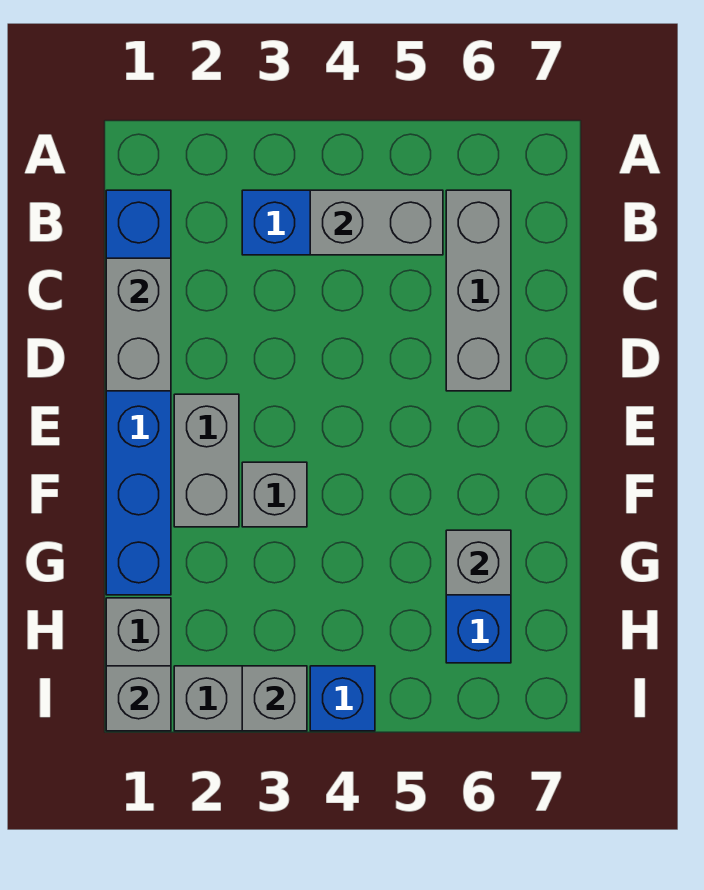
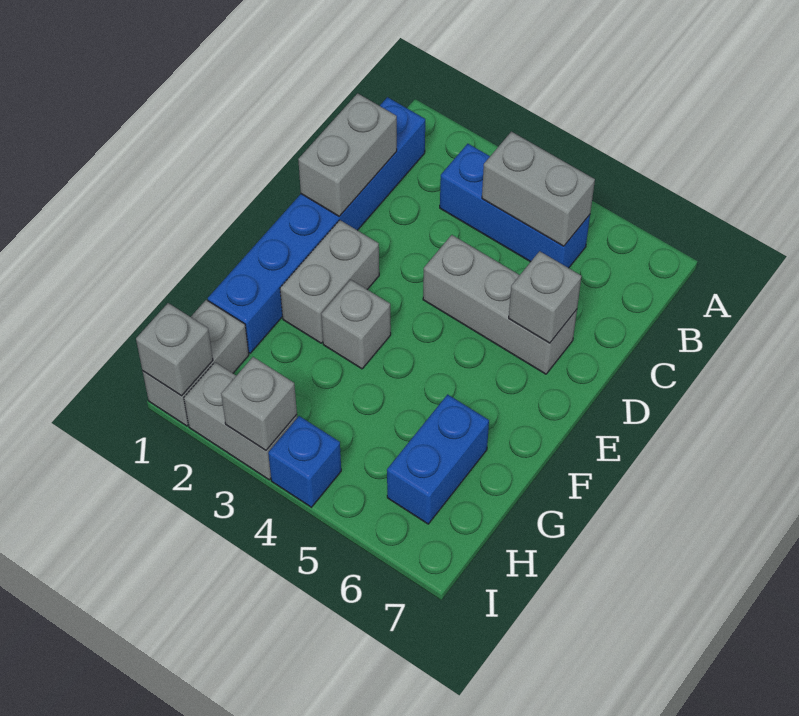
grey brick B6:D6 level 1 -> grey brick D4:D6 level 1
grey brick G6 level 2 -> grey brick D6 level 2

